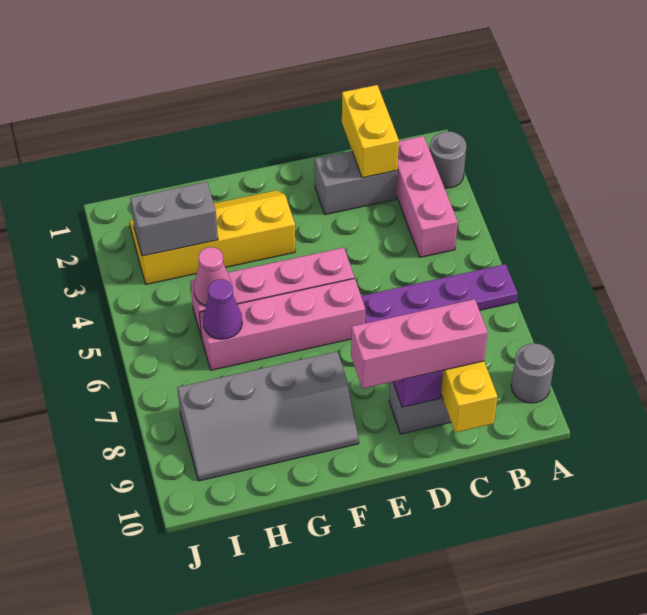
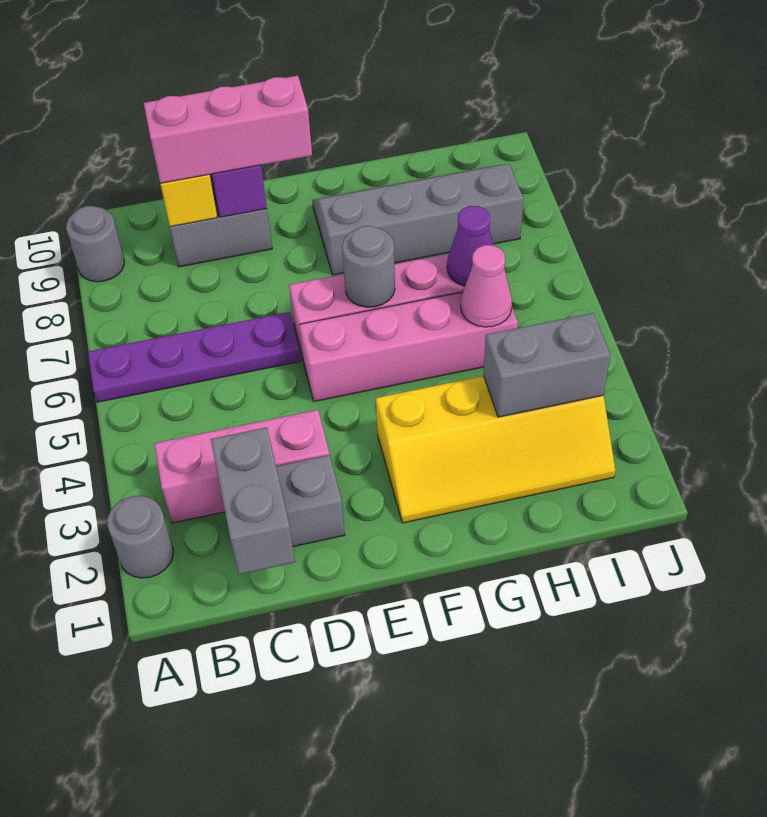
pink brick B2:B4 level 1 -> pink brick B3:D3 level 1
yellow brick C1:C2 level 2 -> grey brick C1:C2 level 2
none -> grey round brick F6 level 2

